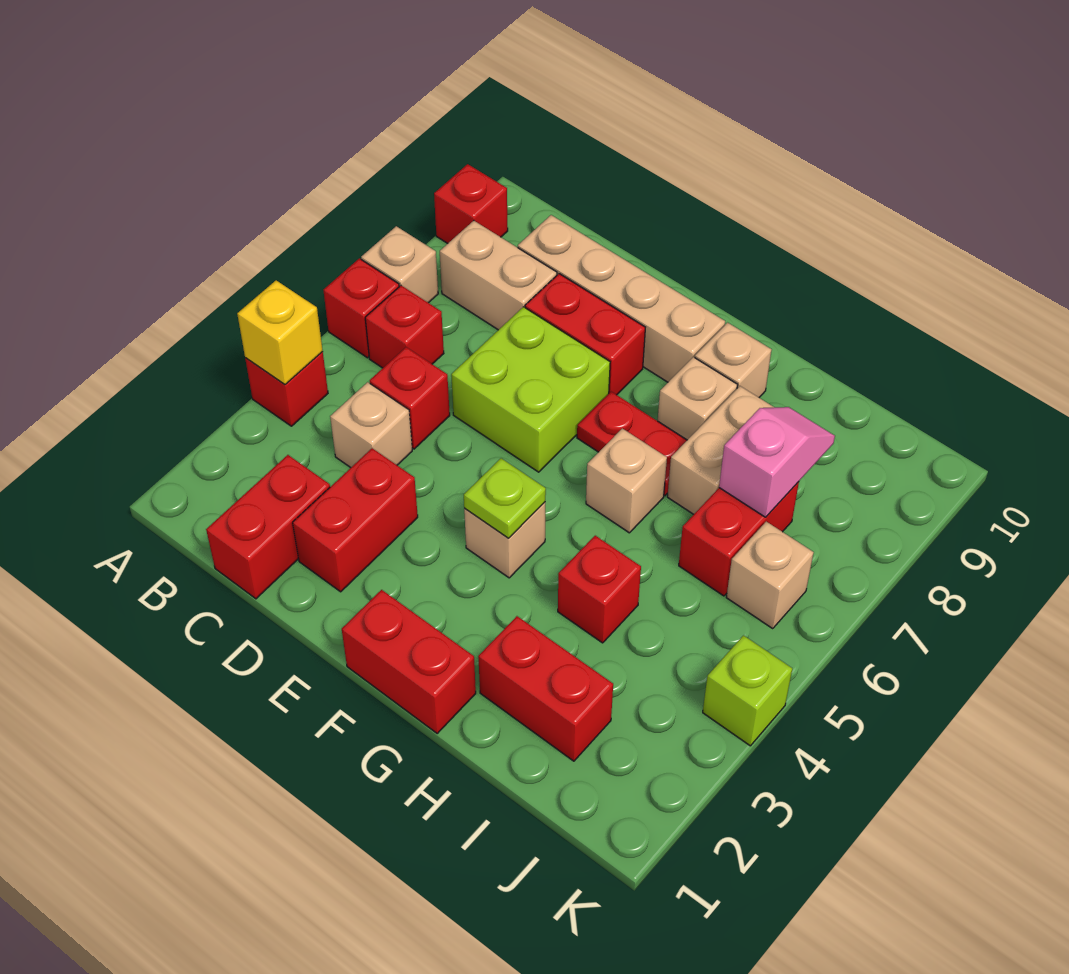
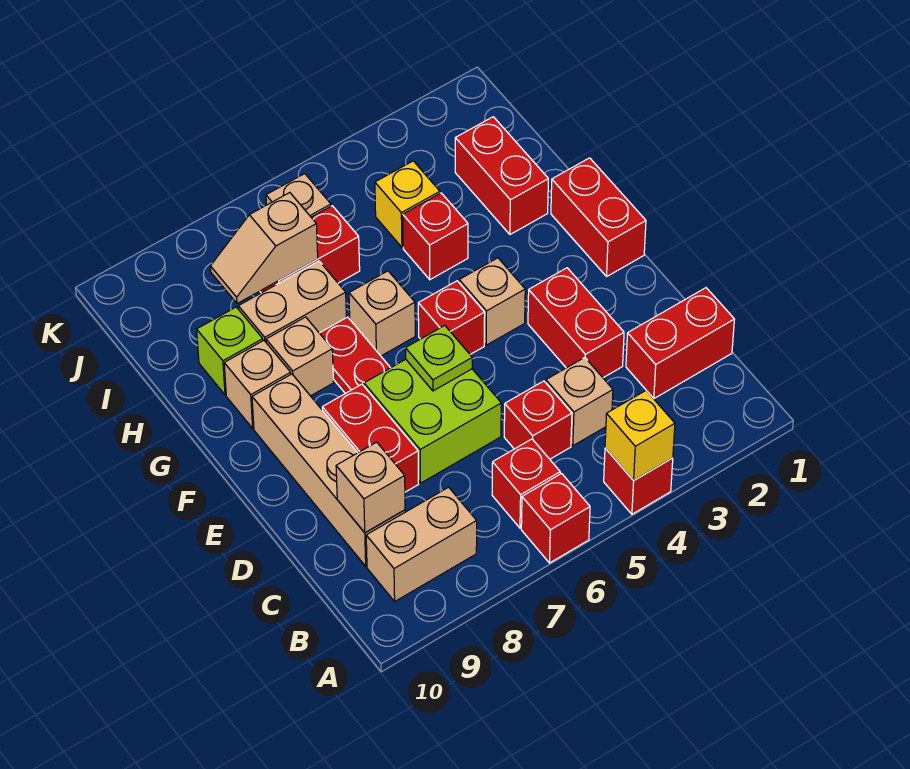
tan brick A7 level 1 -> tan brick C9 level 2
red brick A9 level 1 -> red brick F5 level 1
tan brick B8:C8 level 1 -> tan brick B8:B9 level 1
red brick D2:D3 level 1 -> red brick D3:E3 level 1
lime plate F4 level 2 -> lime plate E6 level 2
none -> yellow brick I4 level 1
pink slope I7:I8 level 2 top 7 -> tan slope I7:I8 level 2 top 7
lime brick K4 level 1 -> lime brick H9 level 1

